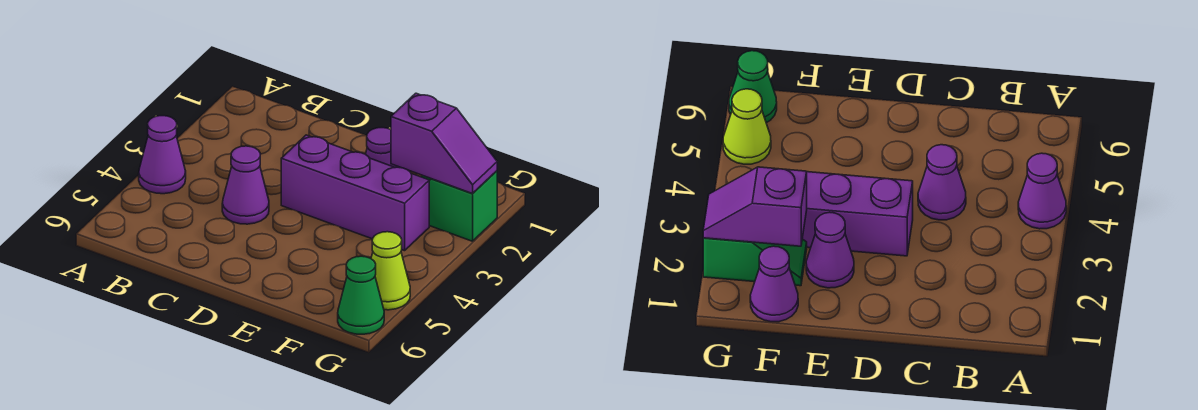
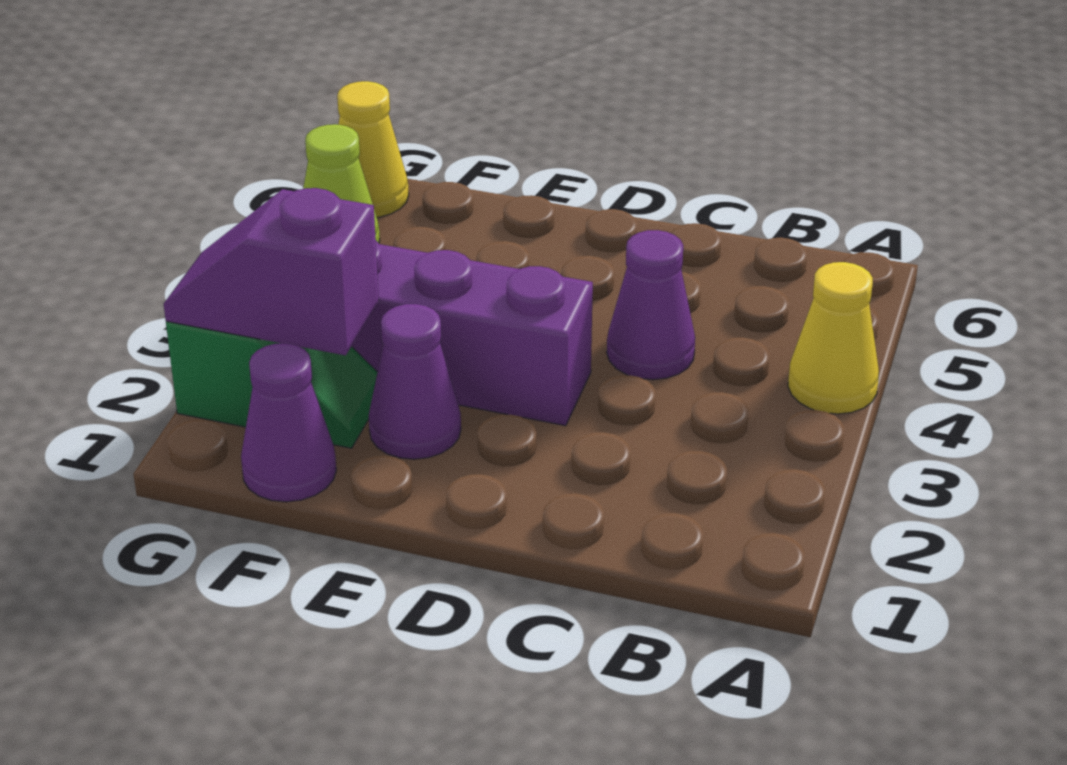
purple cone A4 level 1 -> yellow cone A4 level 1
green cone G6 level 1 -> yellow cone G6 level 1

